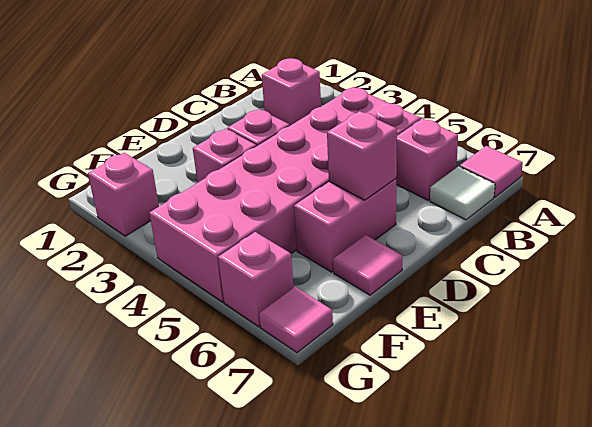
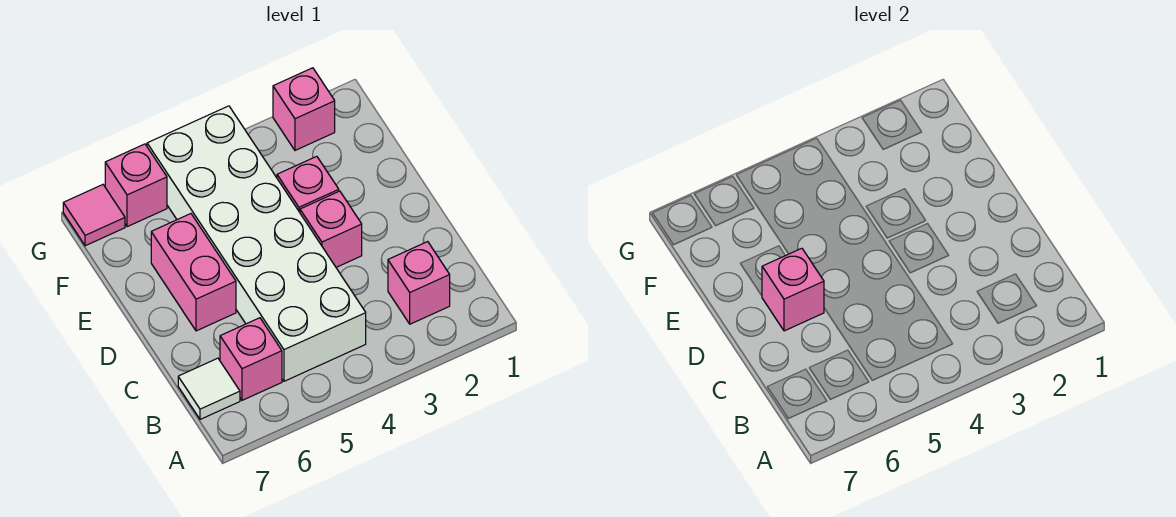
pink tile A7 level 1 -> none
pink brick B4:G5 level 1 -> white brick B4:G5 level 1
pink tile E7 level 1 -> none

